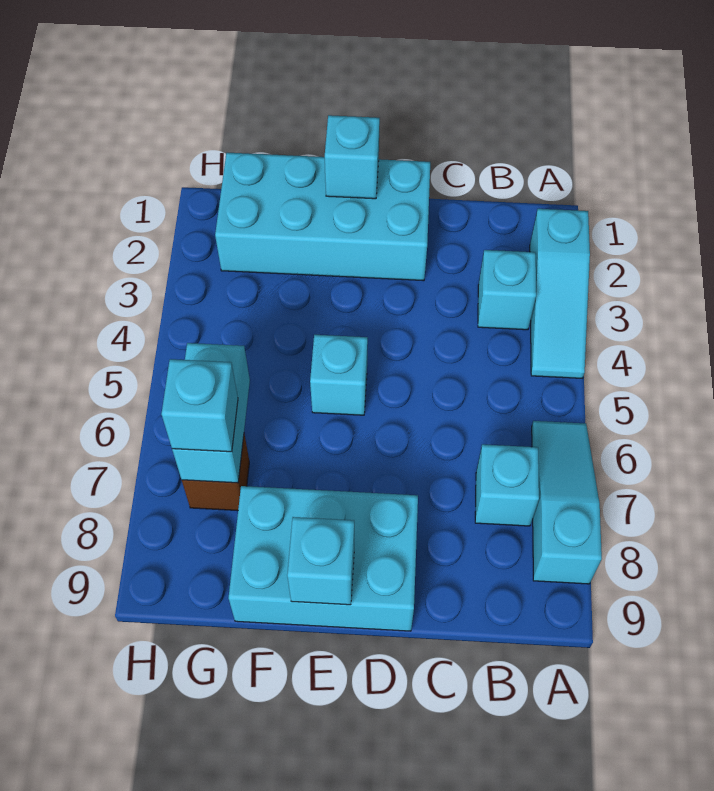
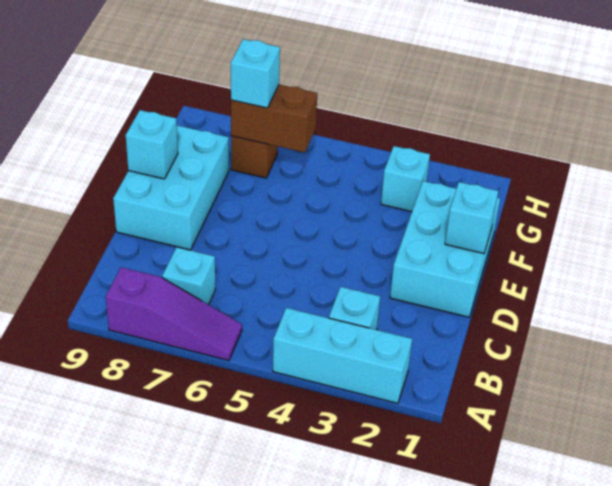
cyan slope A2:A4 level 1 top 2 -> cyan brick A2:A4 level 1
cyan slope A6:A8 level 1 top 8 -> purple slope A6:A8 level 1 top 8
cyan brick D1:G2 level 1 -> cyan brick D1:F2 level 1
cyan brick E5 level 1 -> cyan brick G3 level 1
cyan brick G6:G7 level 2 -> brown brick G6:G7 level 2

